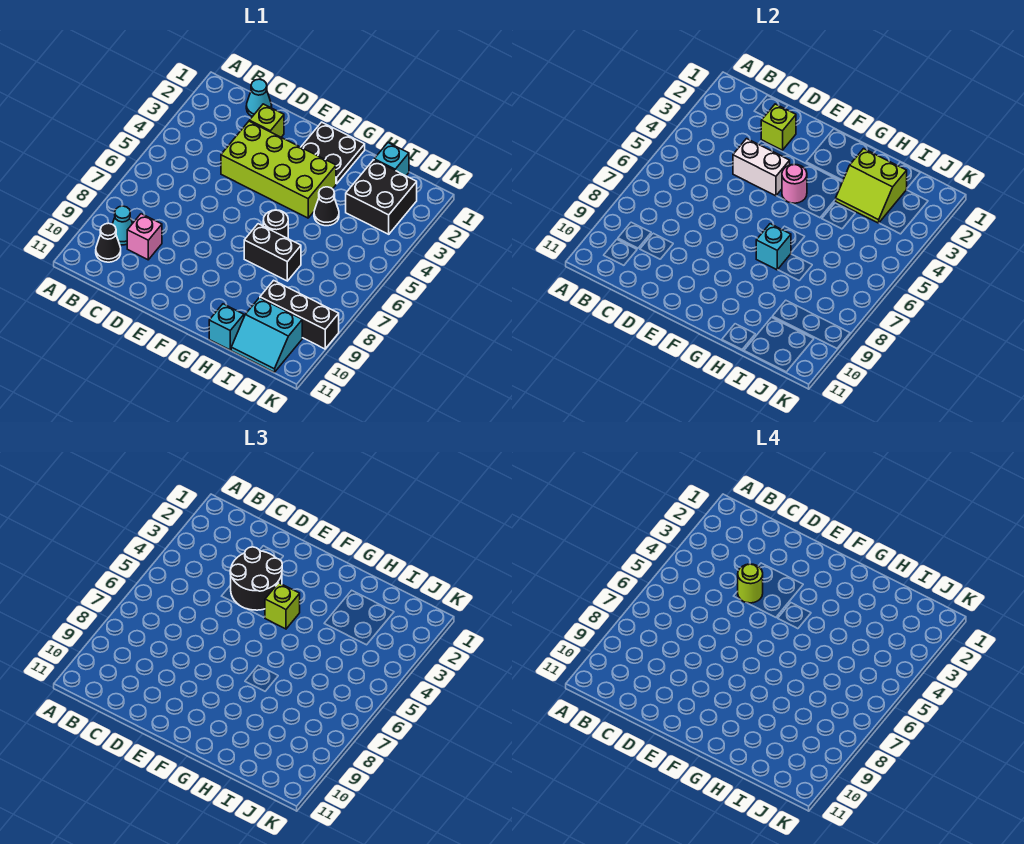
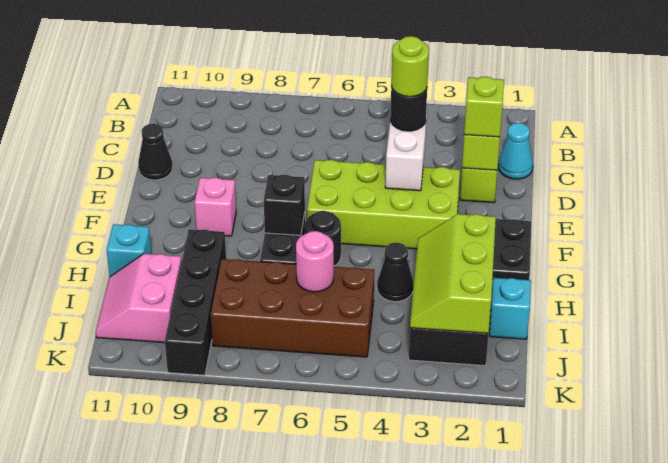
cyan cone B9 level 1 -> none
black cone B10 level 1 -> black cone D11 level 1
pink brick C9 level 1 -> pink brick F9 level 1
lime brick D3:G4 level 1 -> lime brick E3:F6 level 1
black round brick D3:E4 level 3 -> black round brick D4 level 3
pink round brick F4 level 2 -> pink round brick I6 level 2
lime brick F4 level 3 -> lime brick D2 level 3
cyan brick G7 level 2 -> black brick G7 level 2
lime slope H2:I3 level 2 top 2 -> lime slope H2:J3 level 2 top 2
none -> brown brick I5:J8 level 1
black brick I9:K9 level 1 -> black brick H9:K9 level 1
cyan slope I10:J11 level 1 top 10 -> pink slope I10:J11 level 1 top 10

